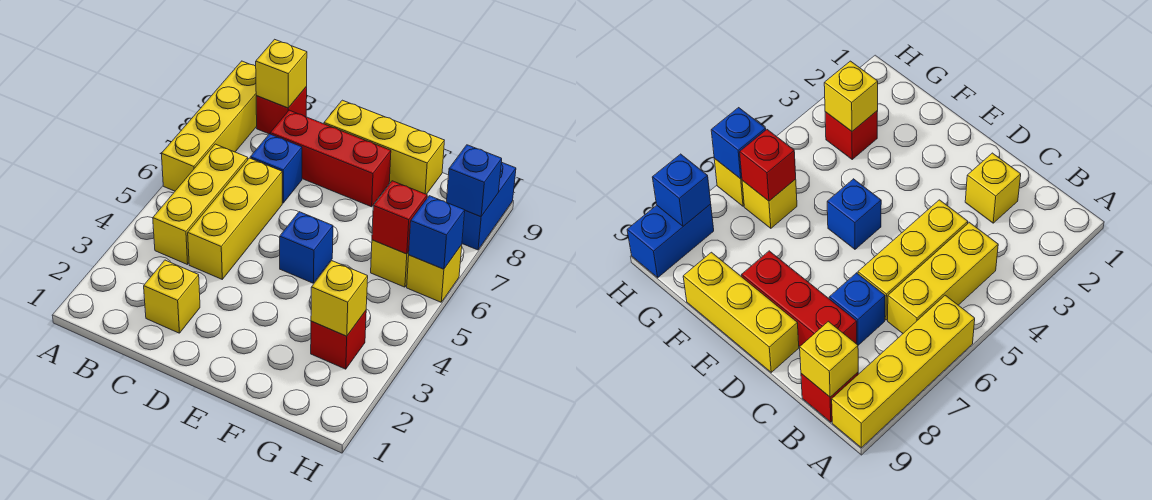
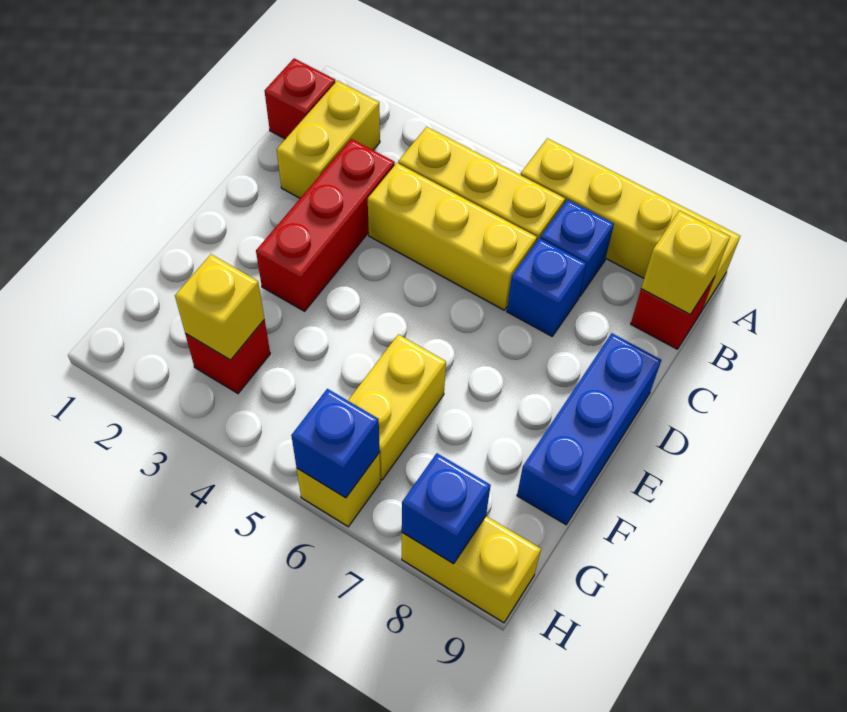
yellow brick C2 level 1 -> yellow brick B2:C2 level 1
red brick C8:E8 level 1 -> red brick C3:E3 level 1
yellow brick D9:F9 level 1 -> blue brick D9:F9 level 1
blue brick E5 level 1 -> blue brick B7 level 1
yellow brick G6 level 1 -> yellow brick F6:G6 level 1
red brick G6 level 2 -> red brick B1 level 1
blue brick H8:H9 level 1 -> yellow brick H8:H9 level 1

